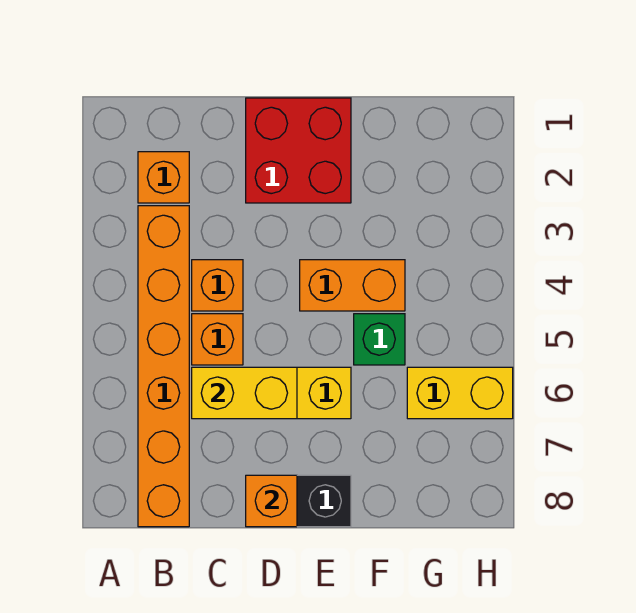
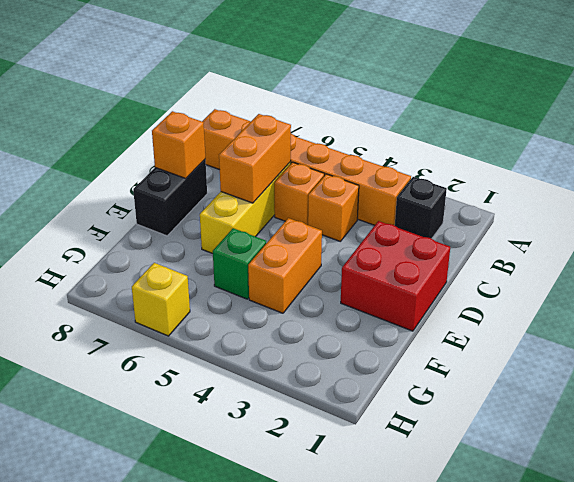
orange brick B2 level 1 -> black brick B2 level 1
yellow brick C6:D6 level 2 -> orange brick C6:D6 level 2
yellow brick G6:H6 level 1 -> yellow brick H6 level 1

